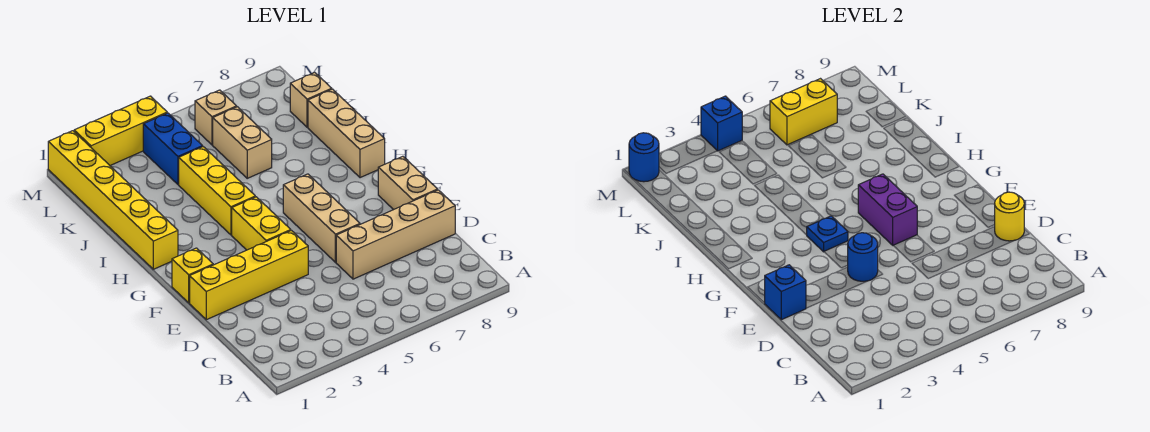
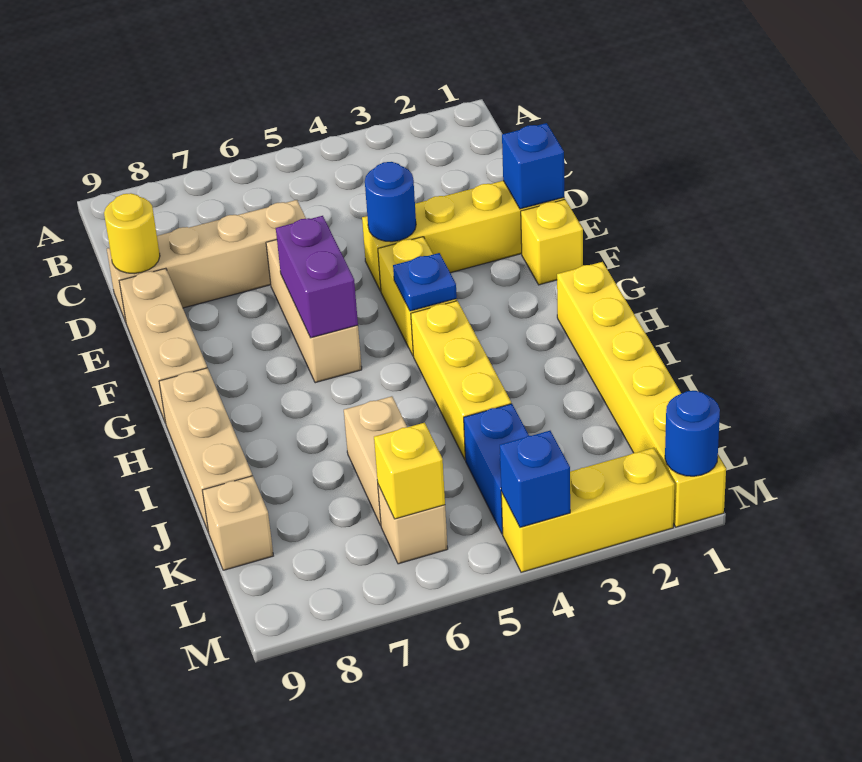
tan brick E9:F9 level 1 -> tan brick E9:G9 level 1
yellow brick L6:L7 level 2 -> yellow brick L6 level 2

